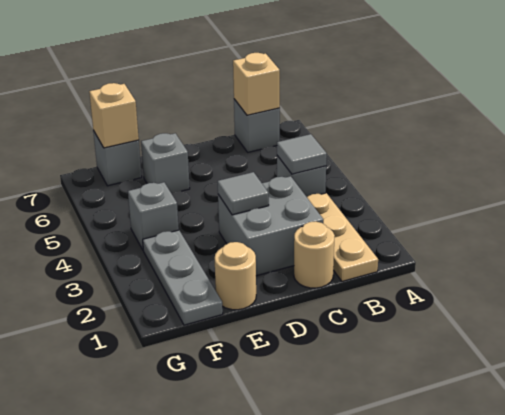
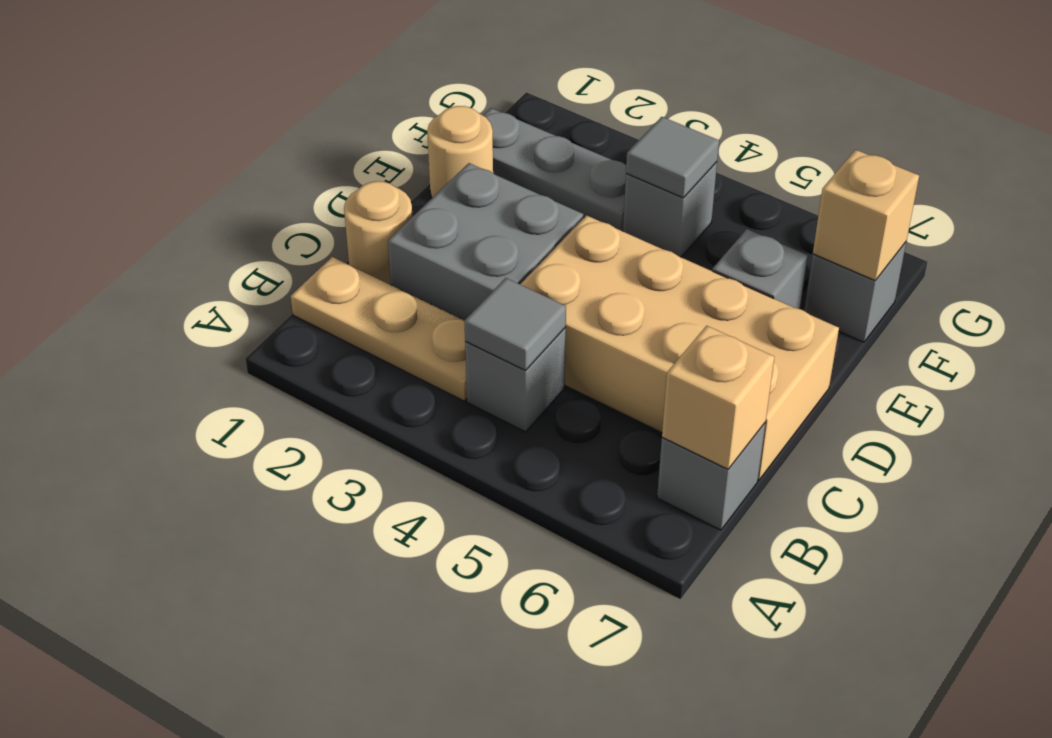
none -> tan brick C4:D7 level 1
grey tile D3 level 2 -> grey tile F4 level 2

